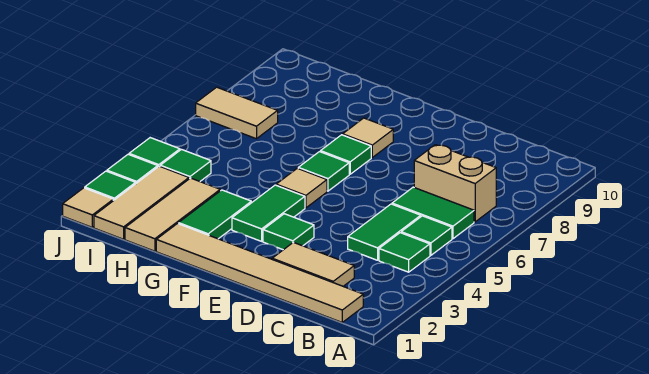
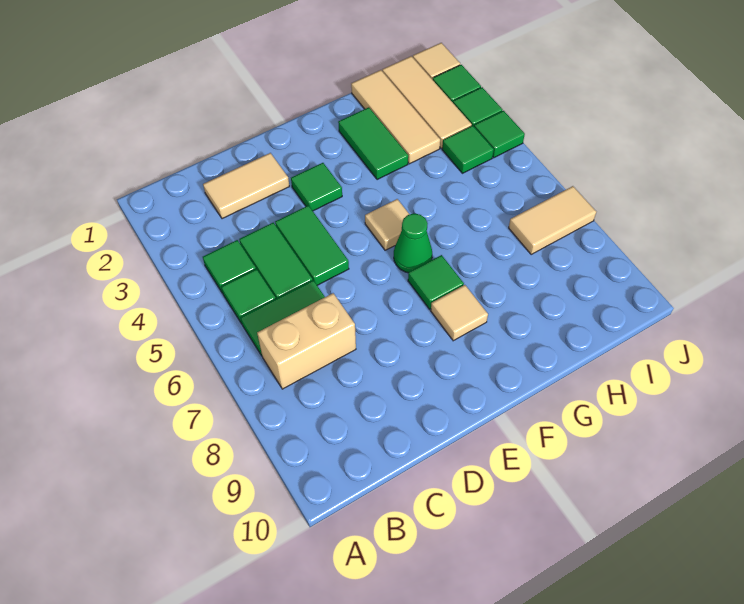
tan tile B1:G1 level 1 -> none
green tile F3:F4 level 1 -> green tile D4:D5 level 1
green tile F6 level 1 -> green cone F6 level 1

